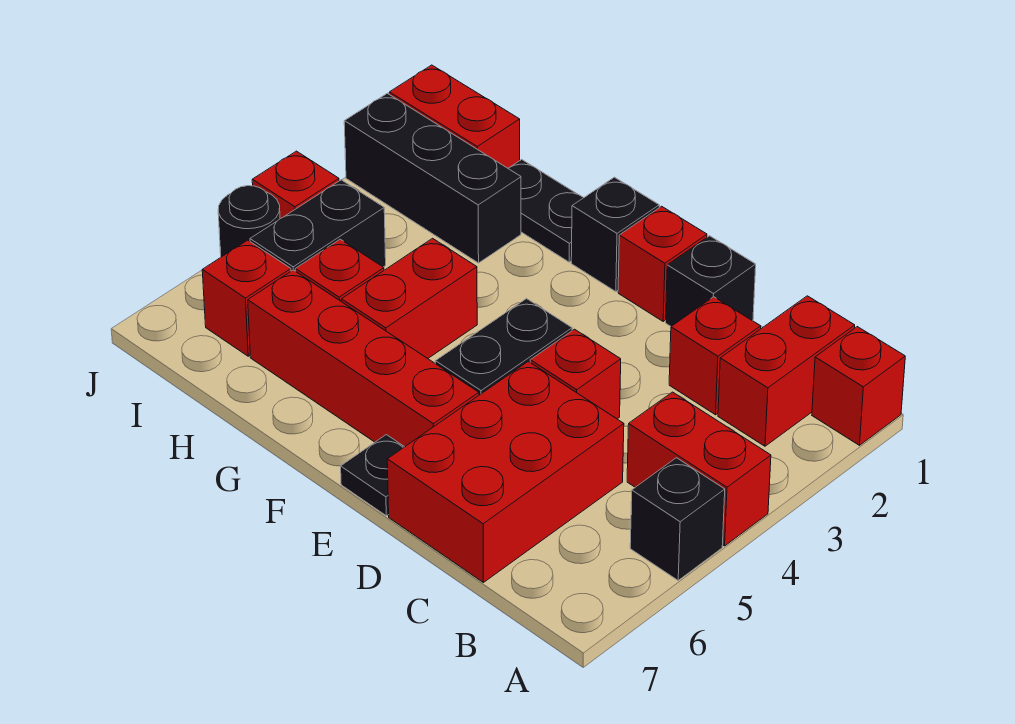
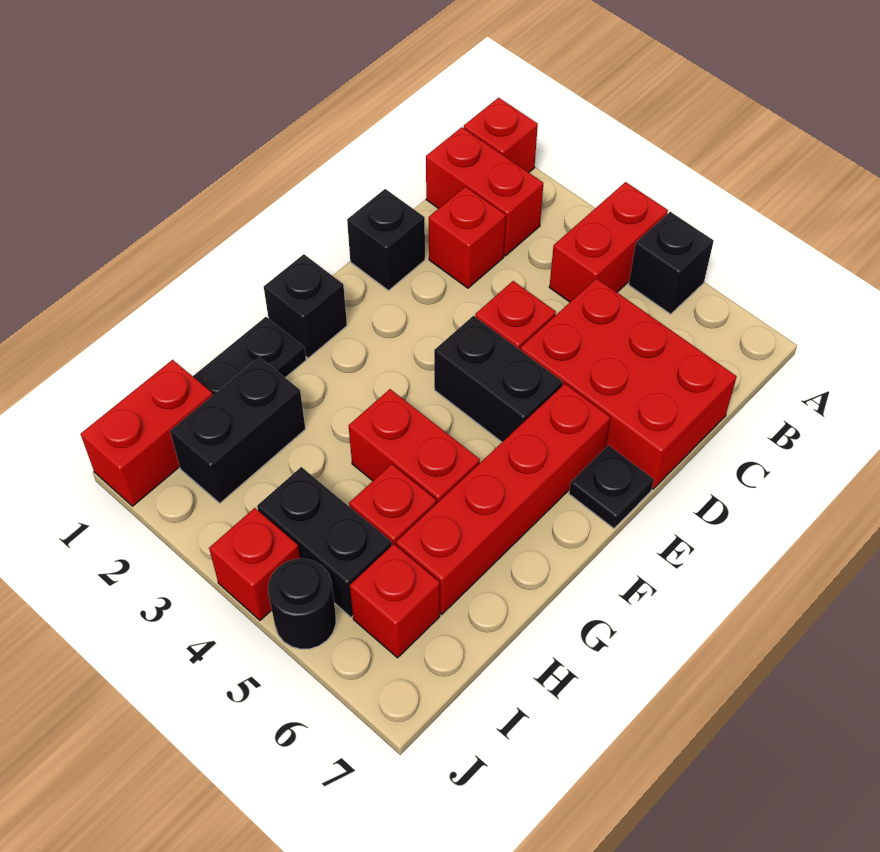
red brick E1 level 1 -> none
black brick H2:J2 level 1 -> black brick H2:I2 level 1

